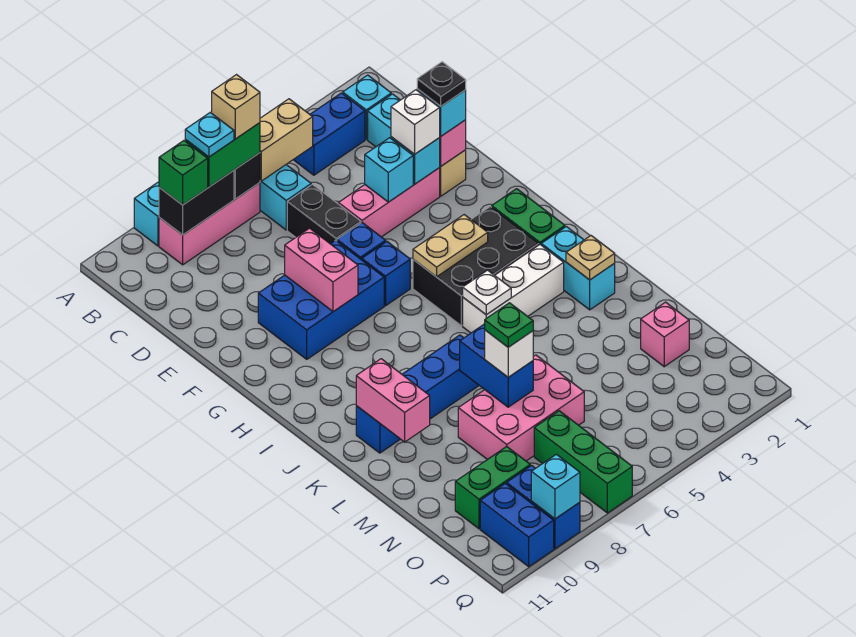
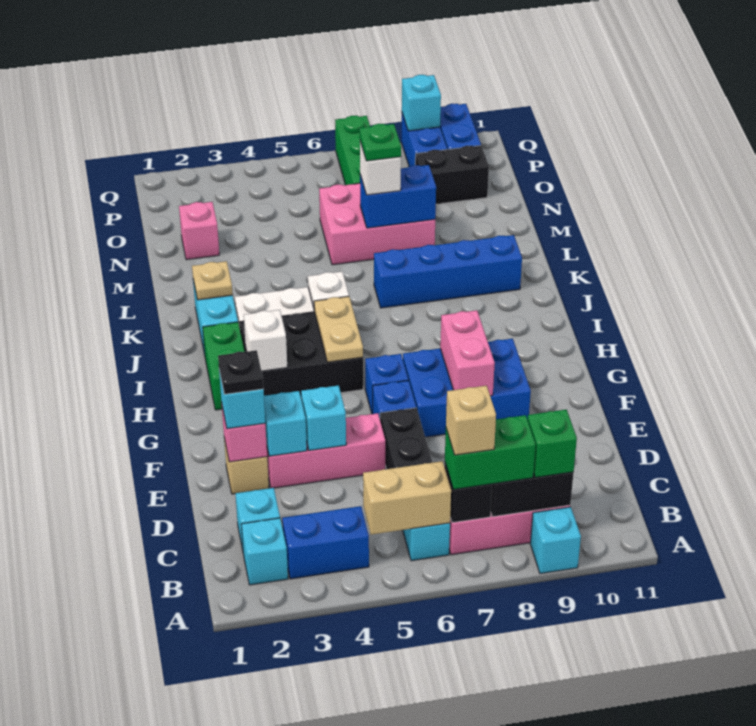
cyan plate B8 level 4 -> none
white brick E3 level 3 -> white brick H3 level 2
tan plate H4:H5 level 2 -> tan plate H5:I5 level 2
pink brick K10:L10 level 2 -> none
blue brick L7:M7 level 2 -> blue brick M7:M8 level 2
green brick O9:O10 level 1 -> black brick O9:O10 level 1

